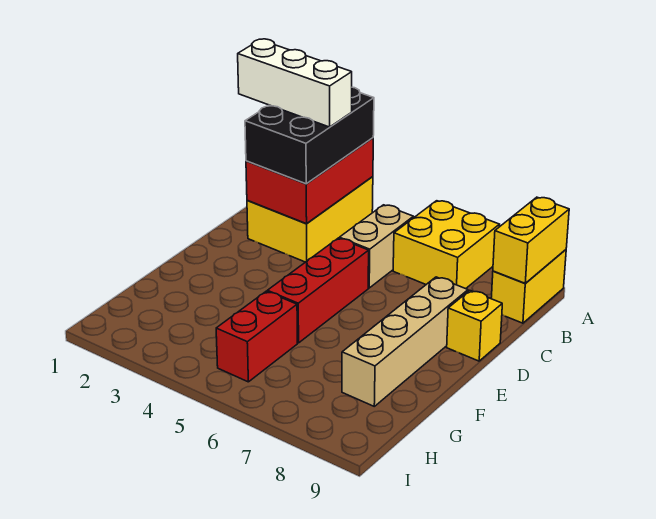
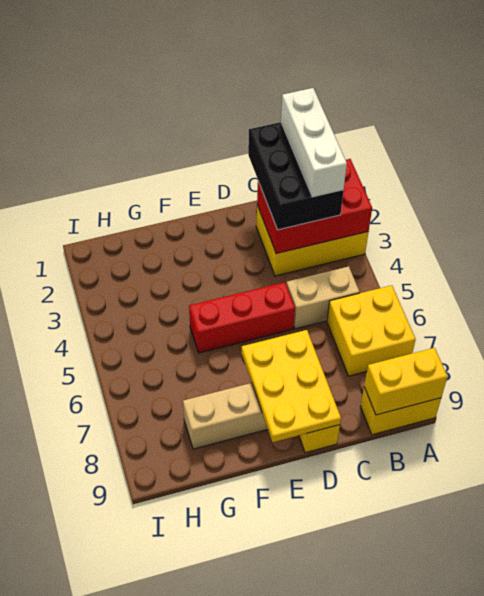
black brick A2:C3 level 3 -> black brick B1:C3 level 3
none -> yellow plate D7:E9 level 2
red brick G5:H5 level 1 -> none

